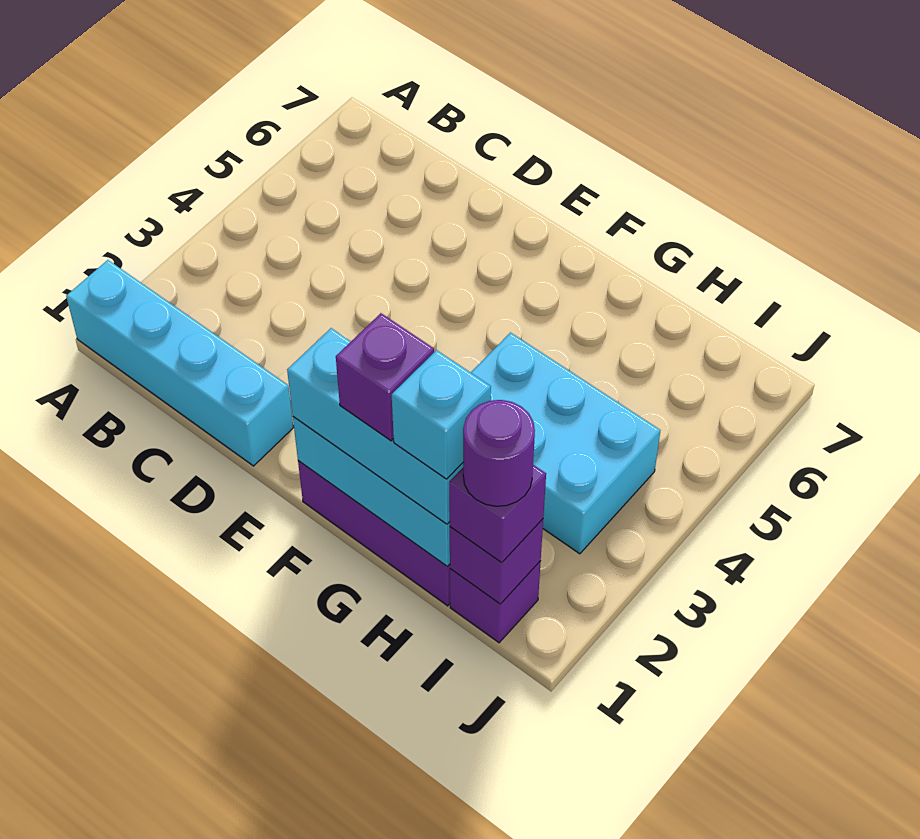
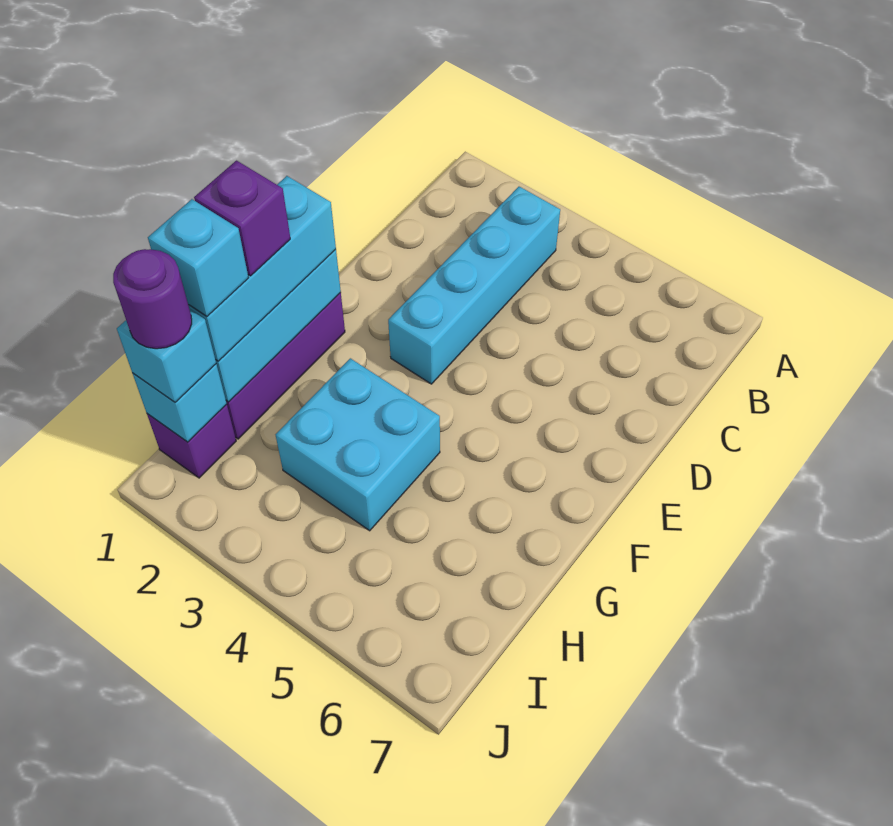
cyan brick A1:D1 level 1 -> cyan brick B3:E3 level 1
cyan brick G3:I4 level 1 -> cyan brick G3:H4 level 1
purple brick I1 level 2 -> cyan brick I1 level 2
purple brick I1 level 3 -> cyan brick I1 level 3

